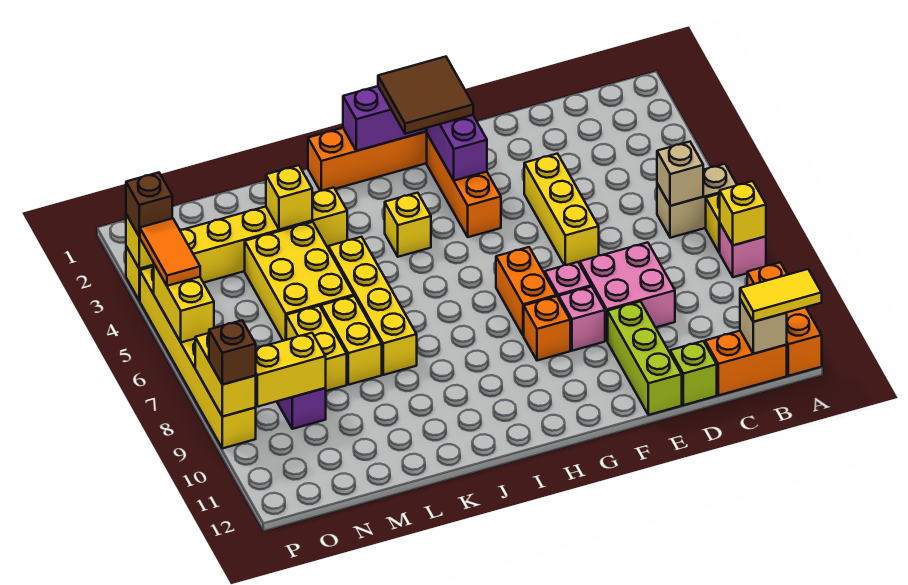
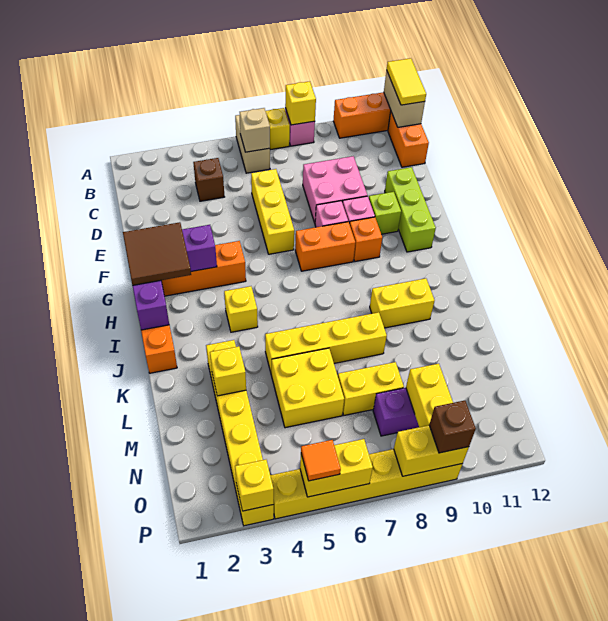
tan brick B12 level 2 -> tan brick A12:B12 level 2
lime brick D12 level 1 -> lime brick F10 level 1
yellow brick E4:E6 level 1 -> yellow brick D6:F6 level 1
lime brick E10:E12 level 1 -> lime brick E11:G11 level 1
yellow brick L4:M6 level 1 -> yellow brick L5:M6 level 1
yellow brick L7:L8 level 1 -> yellow brick J9:J10 level 1
brown brick P3 level 3 -> brown brick C4 level 1
orange tile P4:P5 level 3 -> orange tile P5 level 3

